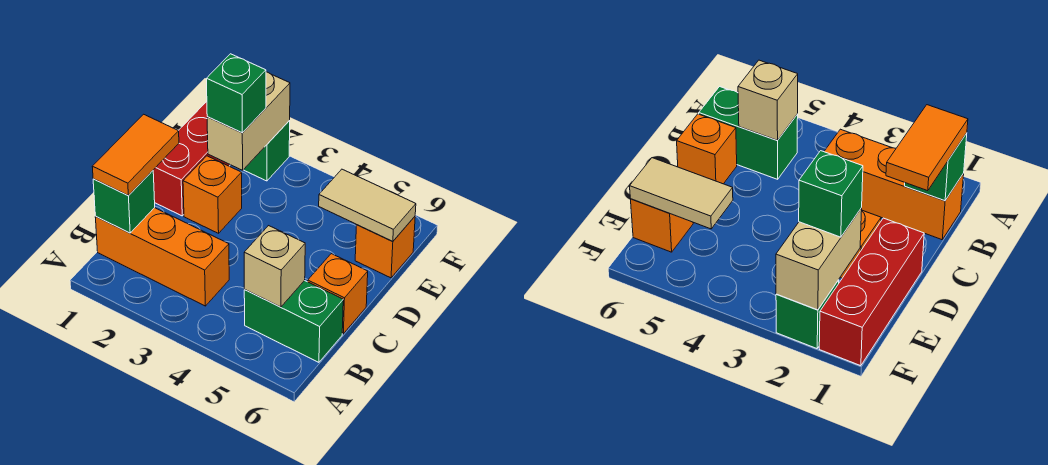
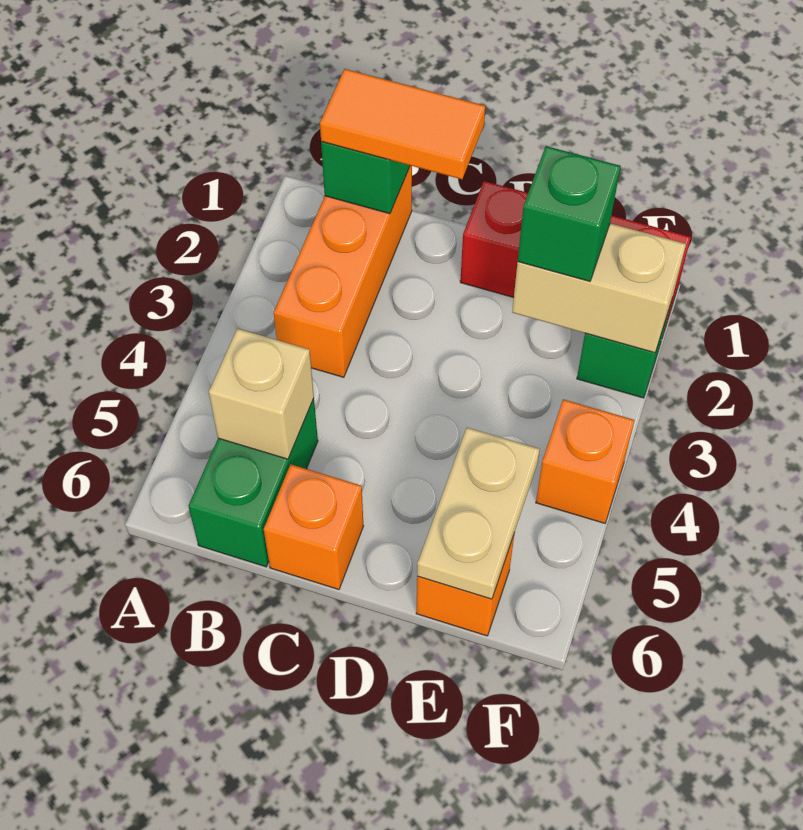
orange brick D2 level 1 -> orange brick F4 level 1
tan tile E5:E6 level 2 -> tan plate E5:E6 level 2

